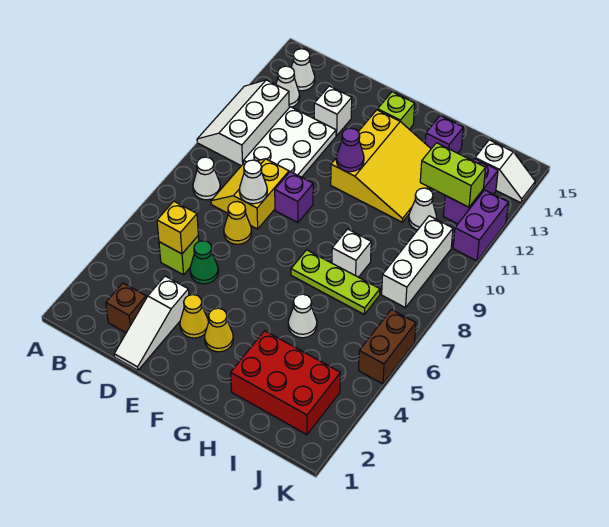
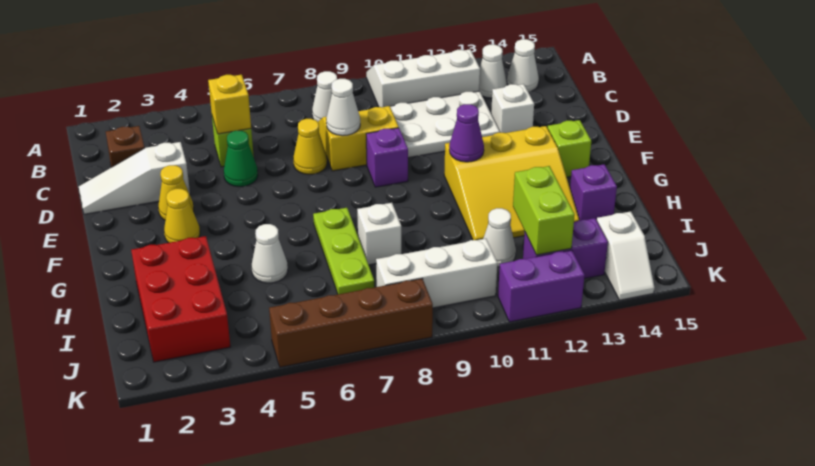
brown brick K5:K6 level 1 -> brown brick K5:K8 level 1

